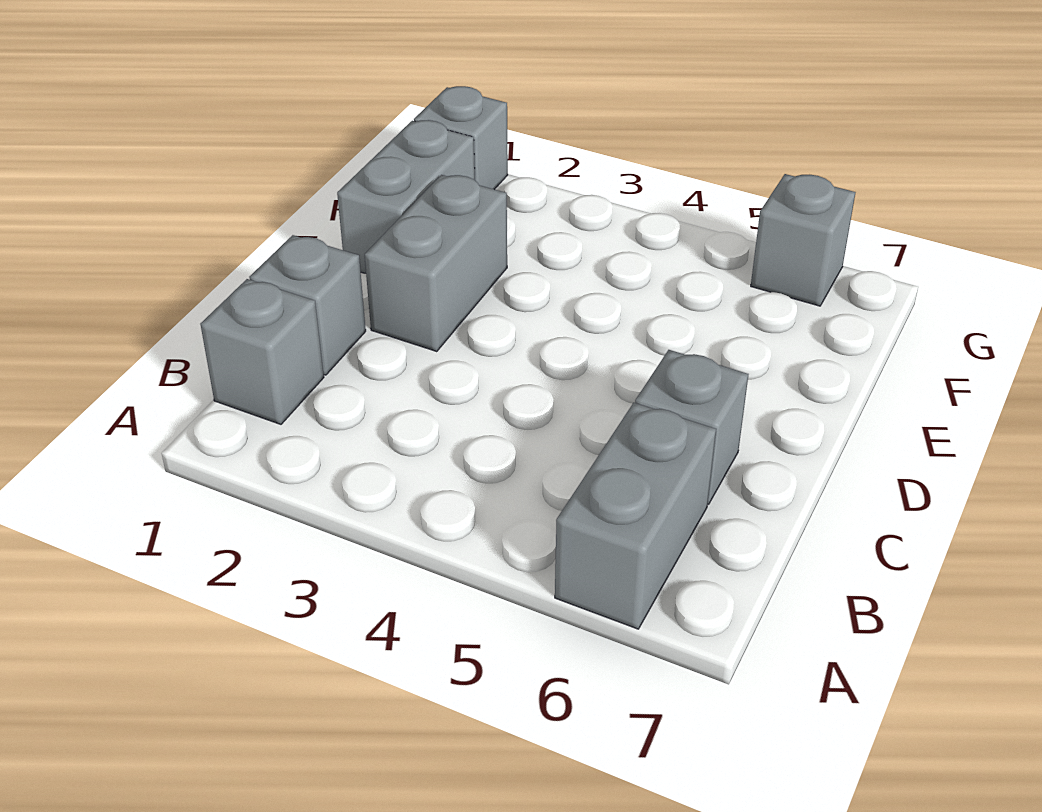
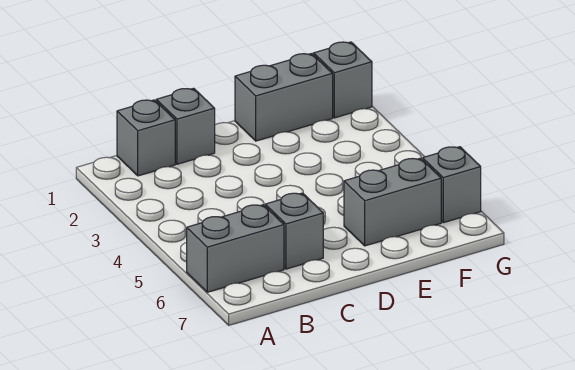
grey brick D2:E2 level 1 -> grey brick E6:F6 level 1

